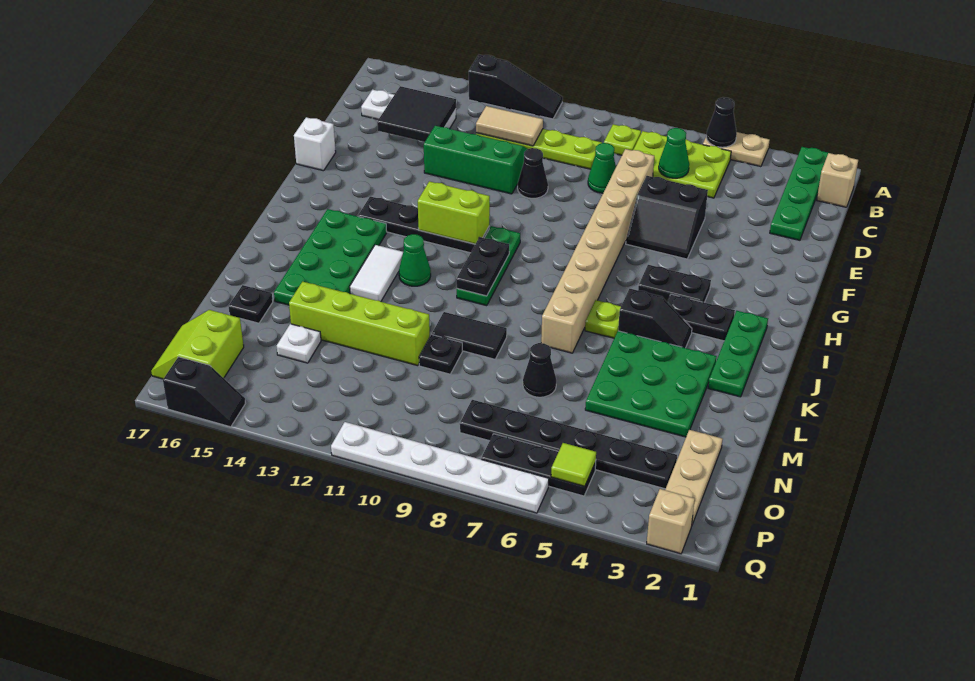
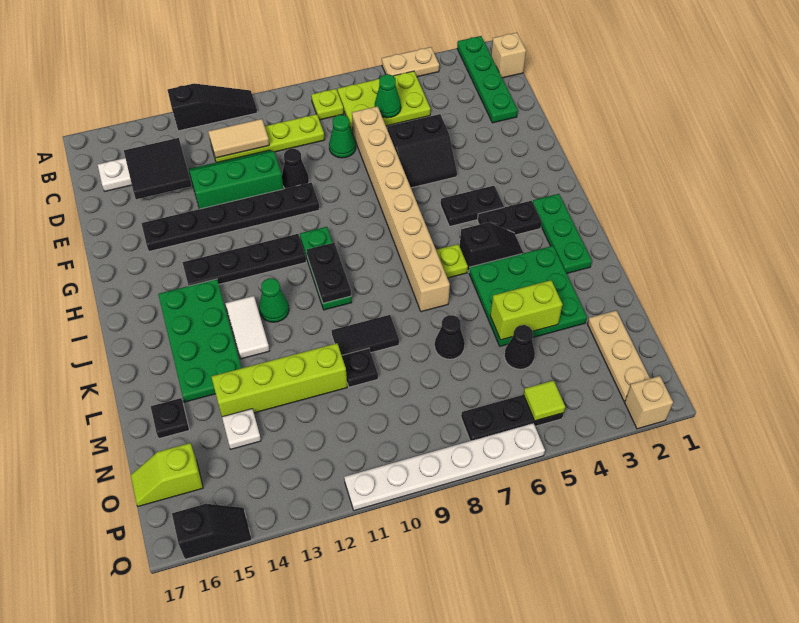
black cone A5 level 2 -> black cone N5 level 1
white brick F17 level 1 -> none
lime brick H11:H12 level 2 -> lime brick M4:M5 level 2
black plate O3:O8 level 1 -> black plate F10:F15 level 1
lime slope O16:P17 level 1 top 16 -> lime slope O16:O17 level 1 top 16

